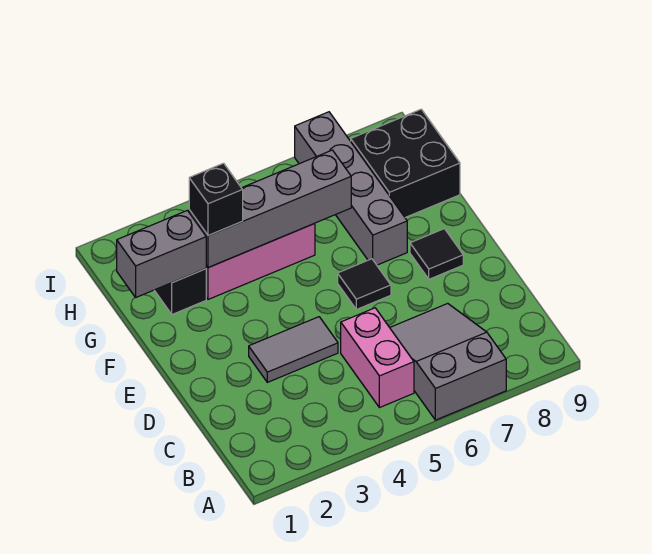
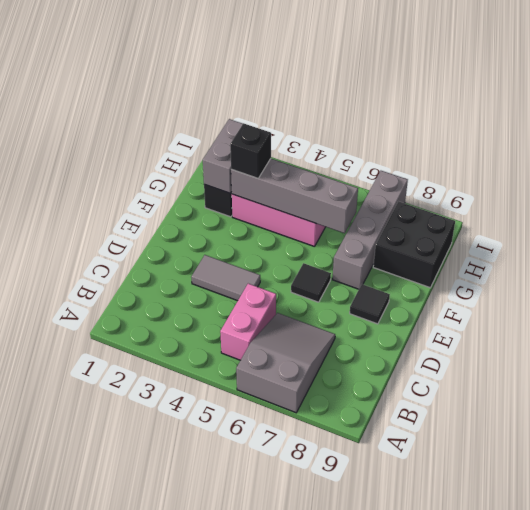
grey brick G1:G2 level 2 -> grey brick G2:H2 level 2

